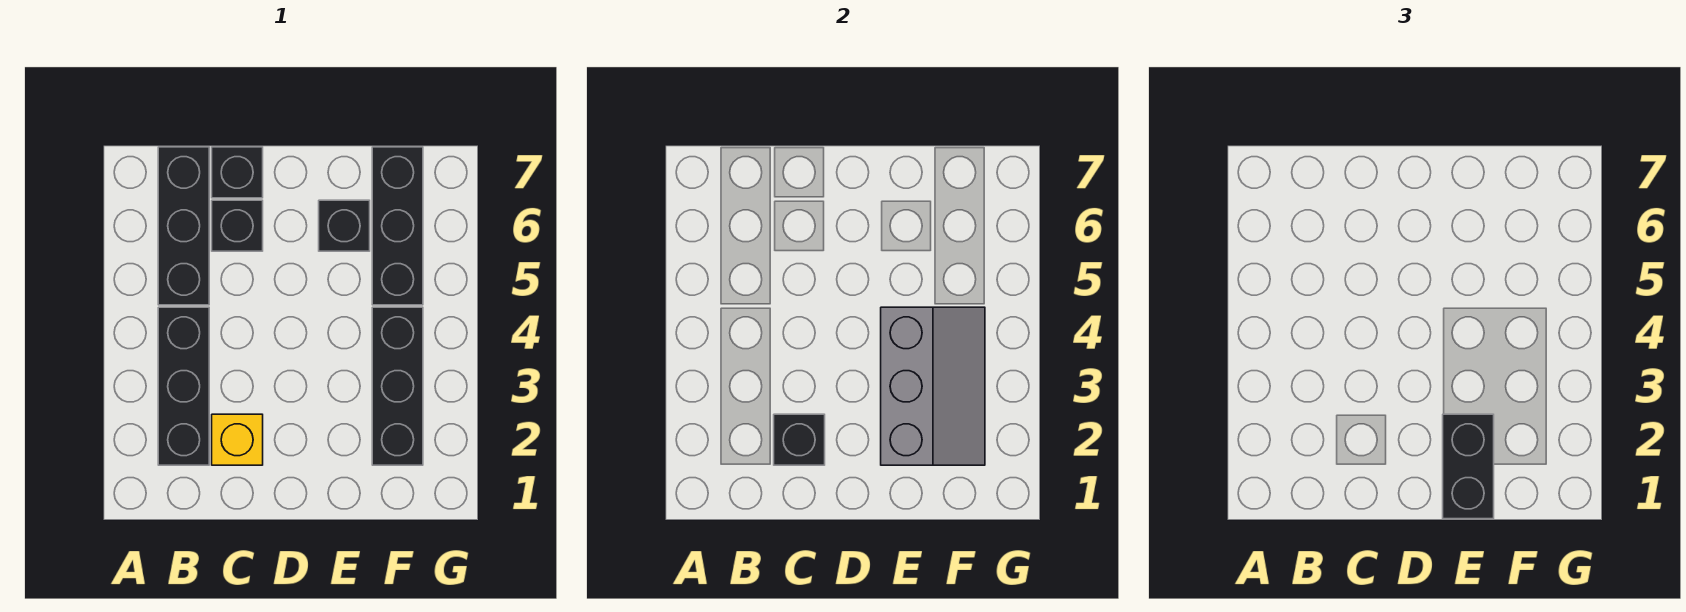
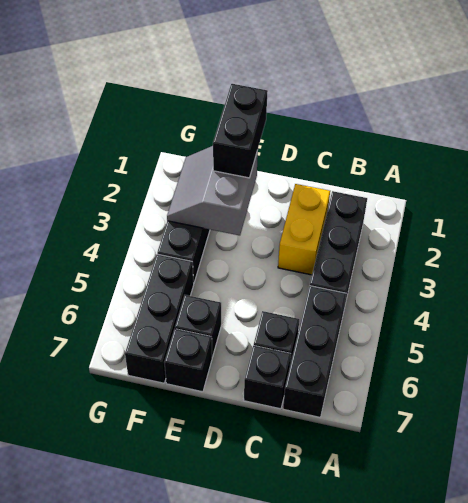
yellow brick C2 level 1 -> yellow brick C2:C3 level 1
black brick C2 level 2 -> black brick E7 level 1
grey slope E2:F4 level 2 top E -> grey slope E2:F3 level 2 top E

